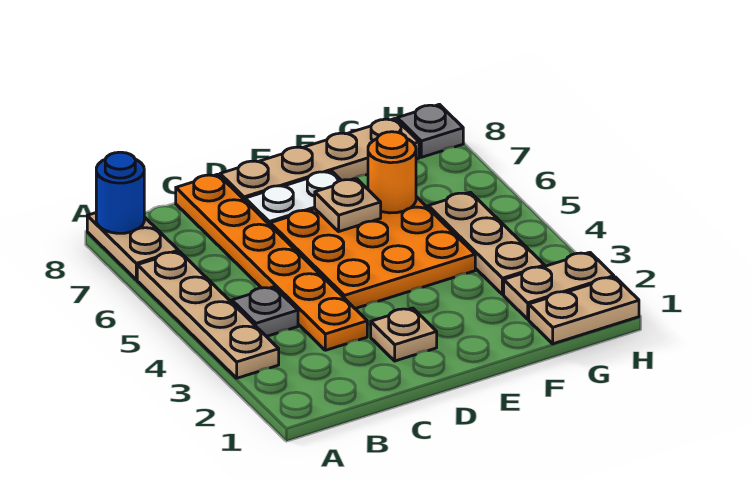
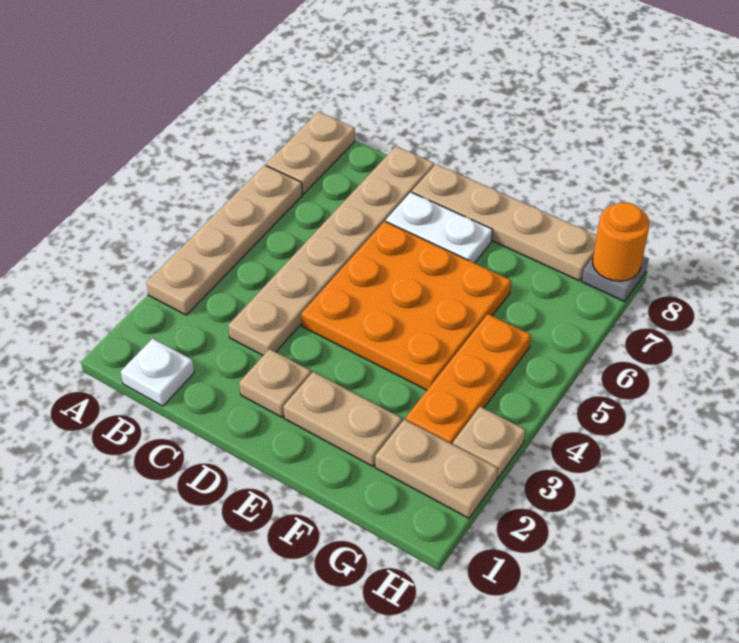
blue round brick A8 level 2 -> none
none -> white plate B1 level 1
grey plate B4 level 1 -> none
orange plate C3:C8 level 1 -> tan plate C3:C8 level 1
tan plate E6 level 2 -> tan plate H3 level 1
orange round brick F6 level 2 -> orange round brick H8 level 2
tan plate G1:H1 level 1 -> tan plate E2:F2 level 1
tan plate G3:G5 level 1 -> orange plate G3:G5 level 1

